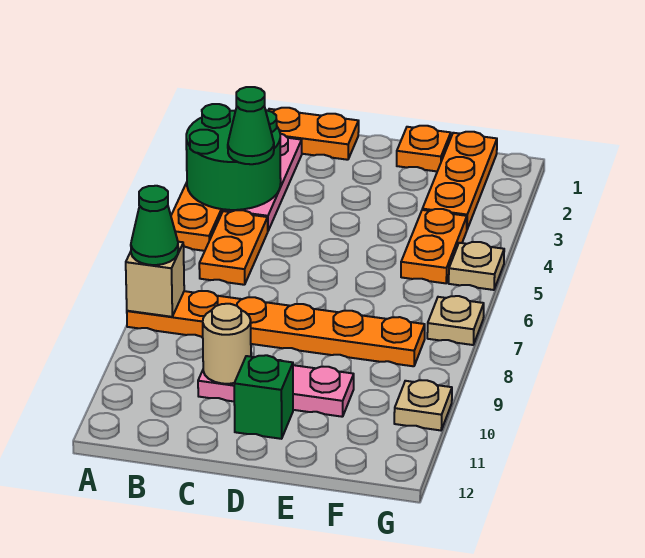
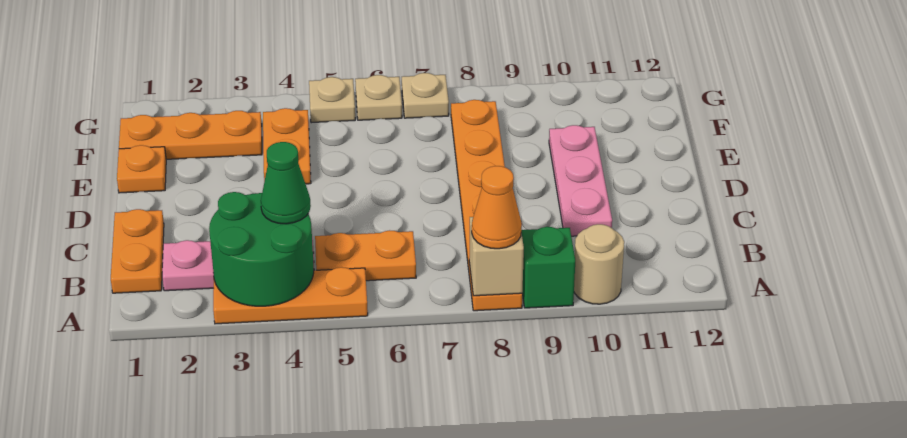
green cone A8 level 3 -> orange cone A8 level 3
tan round brick C10 level 2 -> tan round brick A10 level 1
green brick D11 level 1 -> green brick A9 level 1
orange plate F4:F5 level 1 -> orange plate E4:F4 level 1
tan plate G10 level 1 -> tan plate G6 level 1

